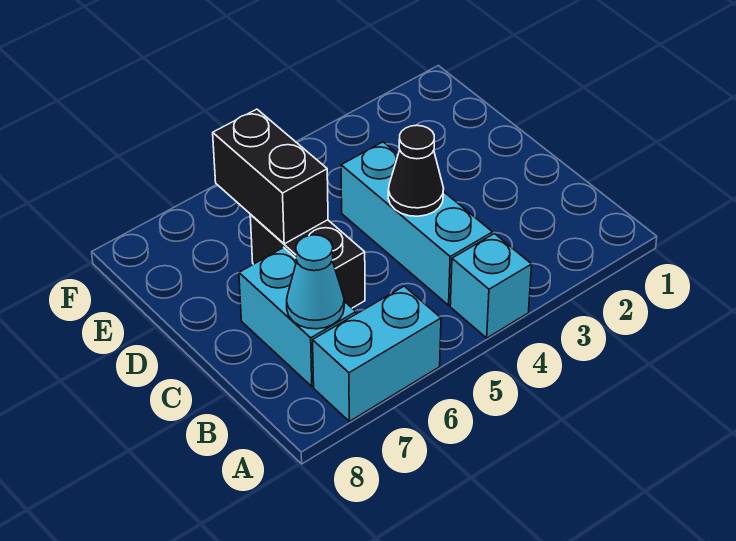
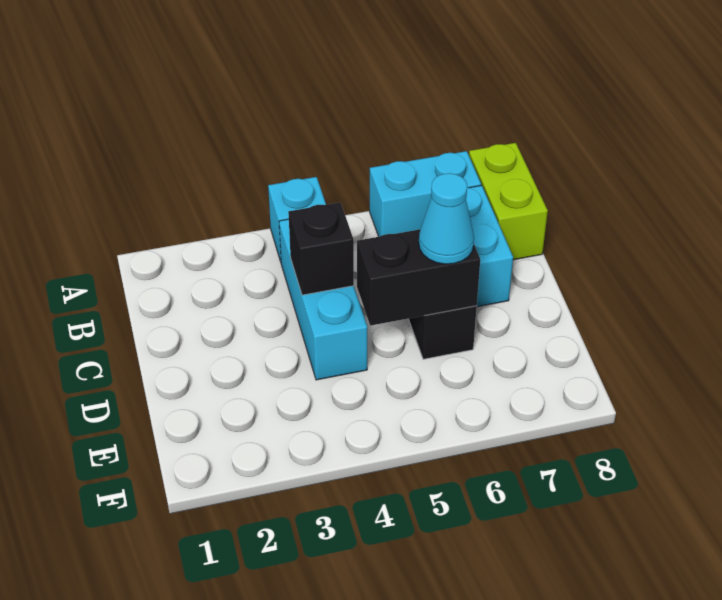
none -> lime brick A8:B8 level 1
cyan cone B7 level 2 -> cyan cone D6 level 3
black cone C4 level 2 -> black brick C4 level 2
black brick D6:E6 level 2 -> black brick D5:D6 level 2

